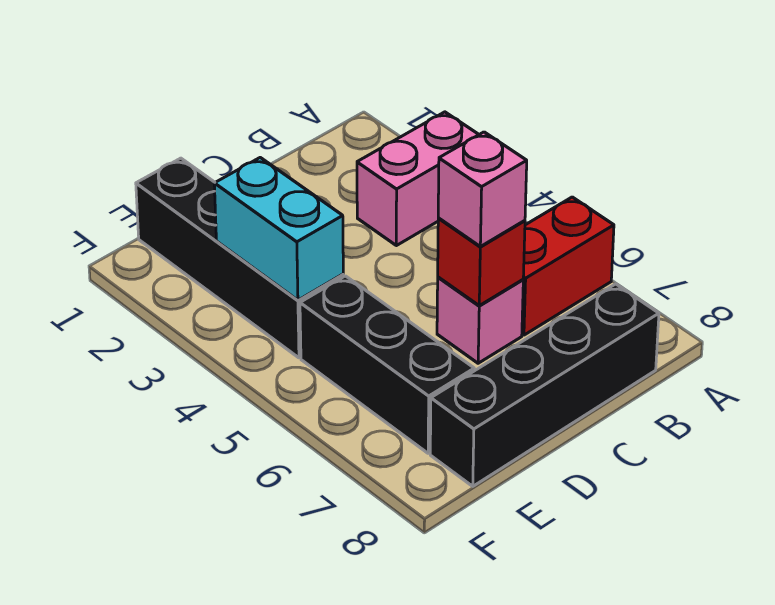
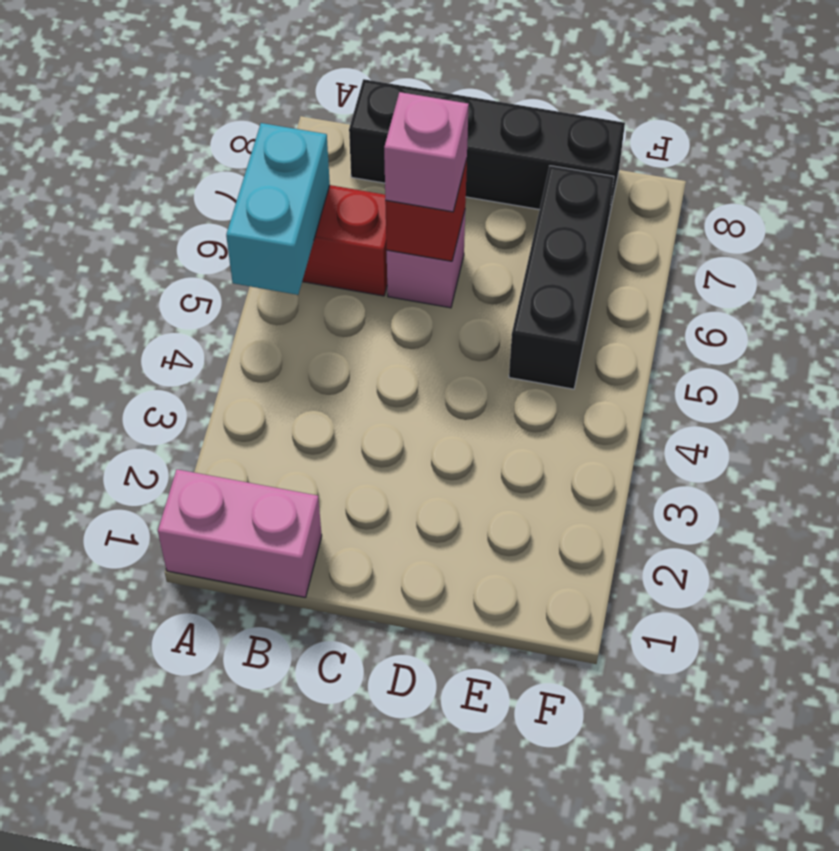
pink brick A3:B3 level 1 -> pink brick A1:B1 level 1
black brick E1:E4 level 1 -> none
cyan brick E3:E4 level 2 -> cyan brick A5:A6 level 2

